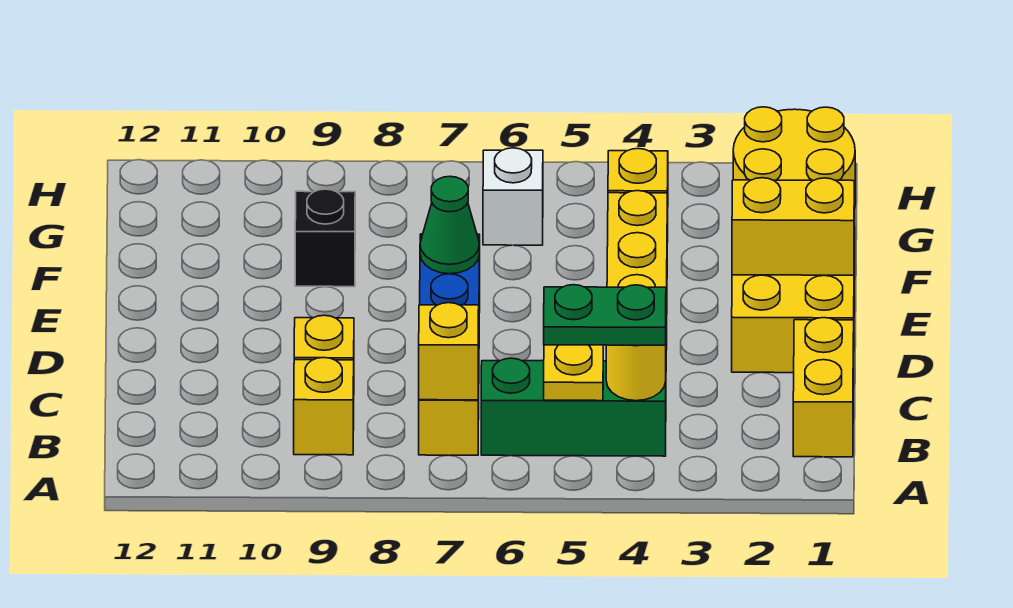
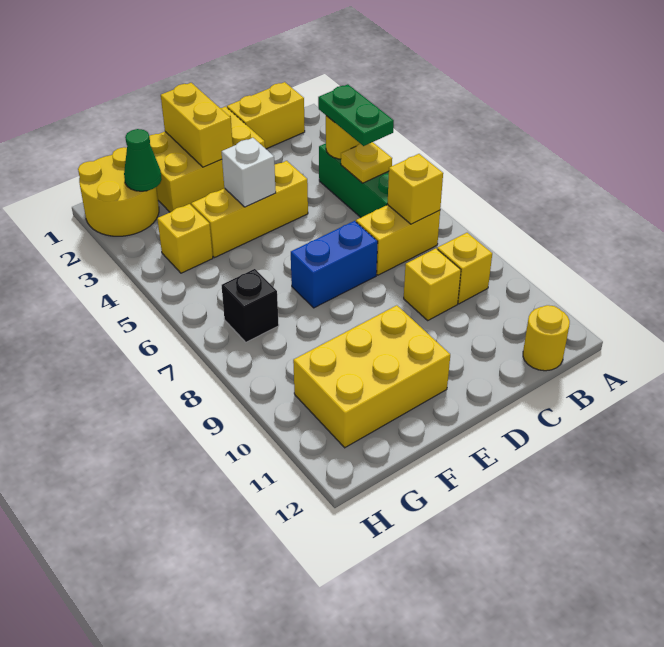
none -> yellow round brick B12 level 1
green cone E7 level 2 -> green cone G2 level 2
none -> yellow brick E10:G11 level 1
black brick F9 level 1 -> black brick G7 level 1
white brick G6 level 1 -> white brick E4 level 2

